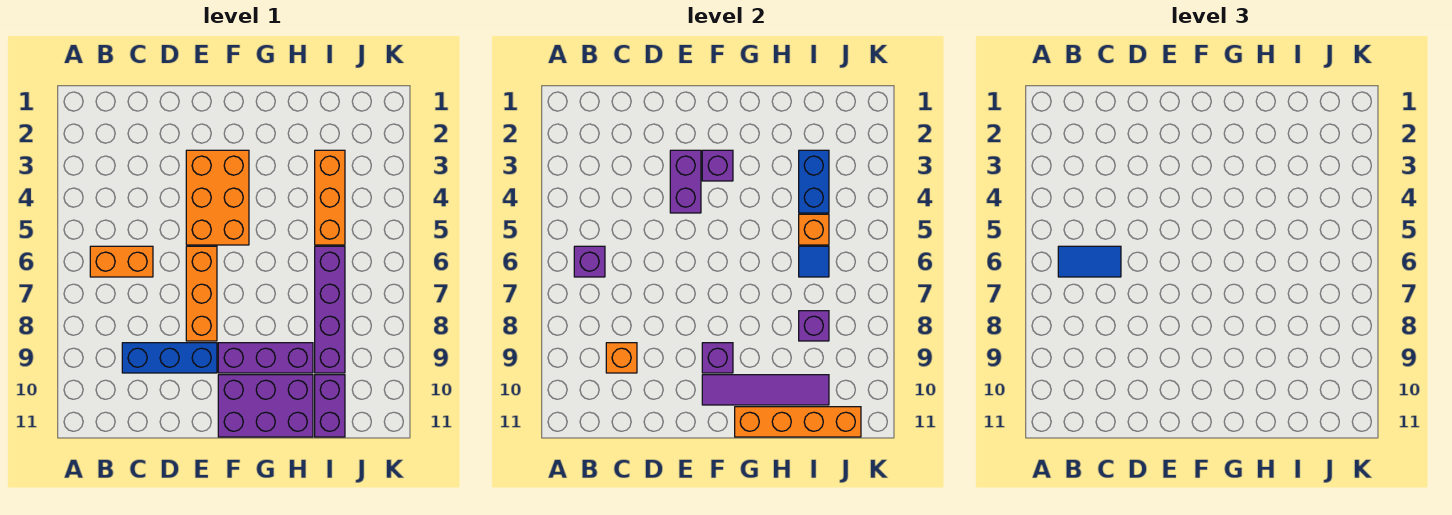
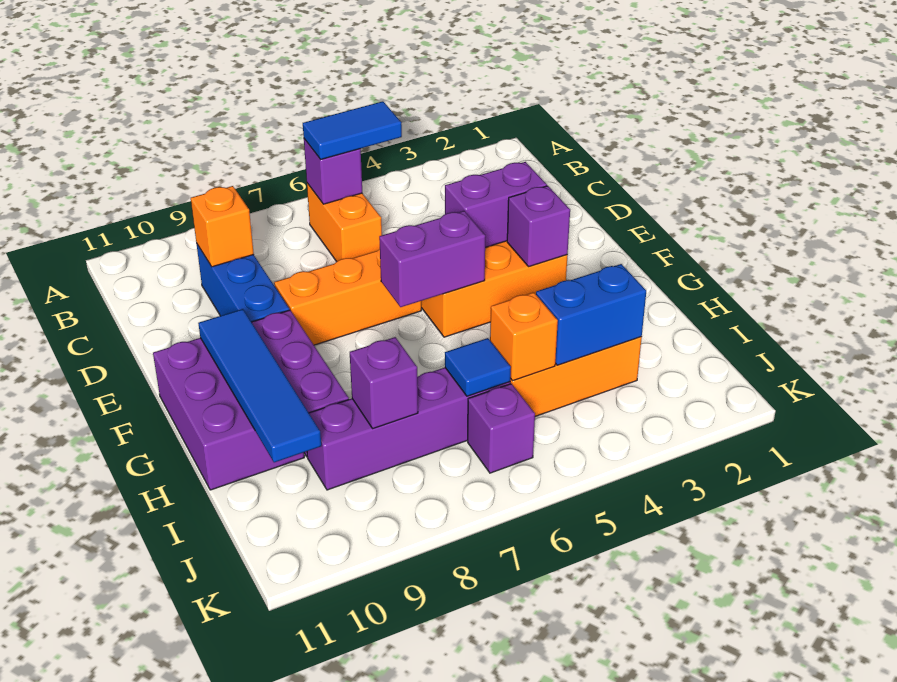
blue tile B6:C6 level 3 -> blue tile B5:B6 level 3
purple brick F9 level 2 -> purple brick J6 level 1
purple tile F10:I10 level 2 -> blue tile F10:I10 level 2
orange brick G11:J11 level 2 -> none
purple brick I10:I11 level 1 -> purple brick F5:F6 level 2

